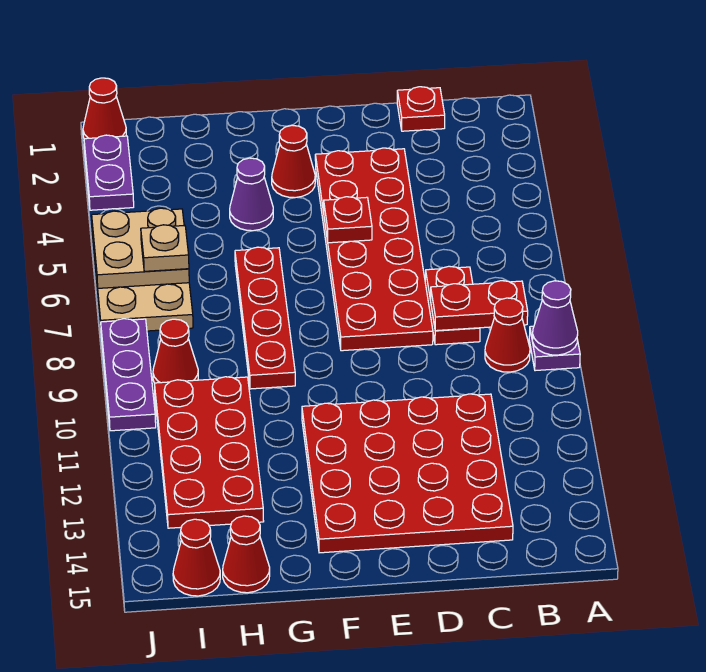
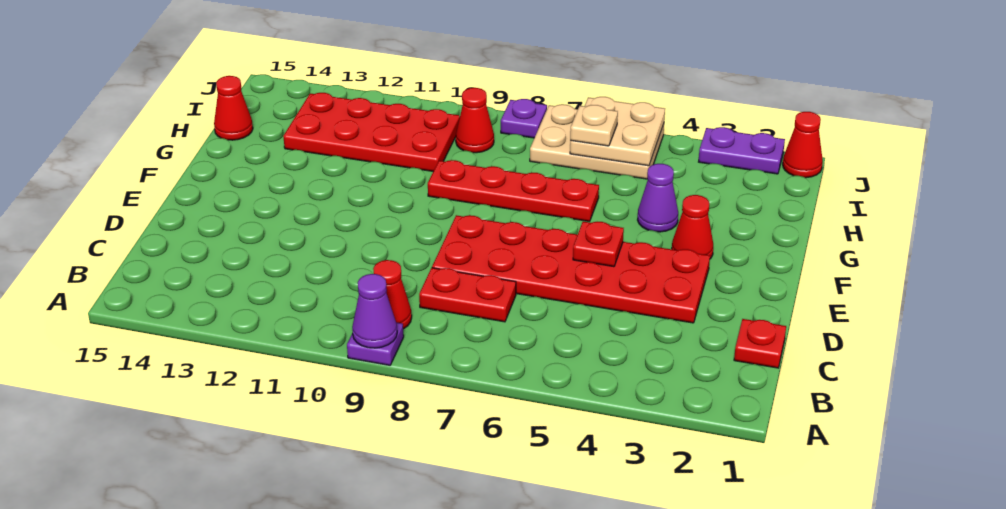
red plate B8:C8 level 2 -> none
red plate C11:F14 level 1 -> none
red cone I15 level 1 -> none
purple plate J8:J10 level 1 -> purple plate J8 level 1

